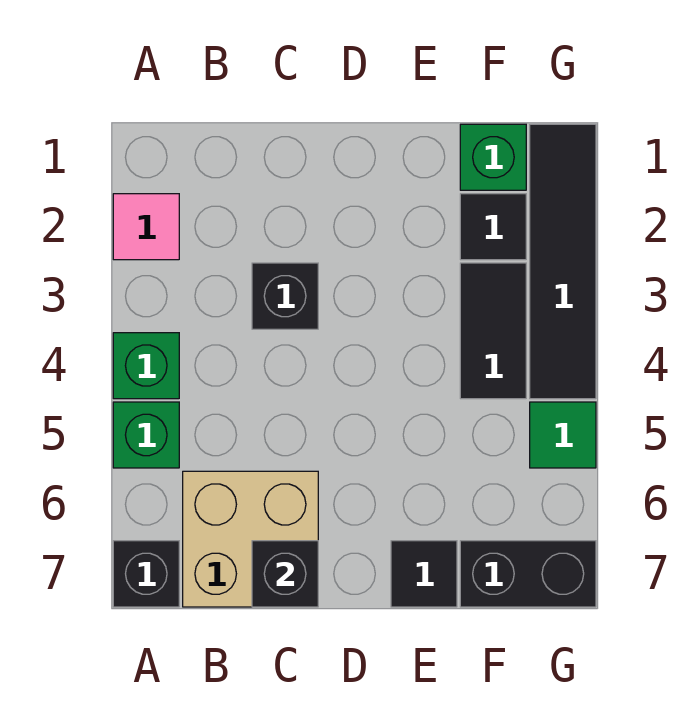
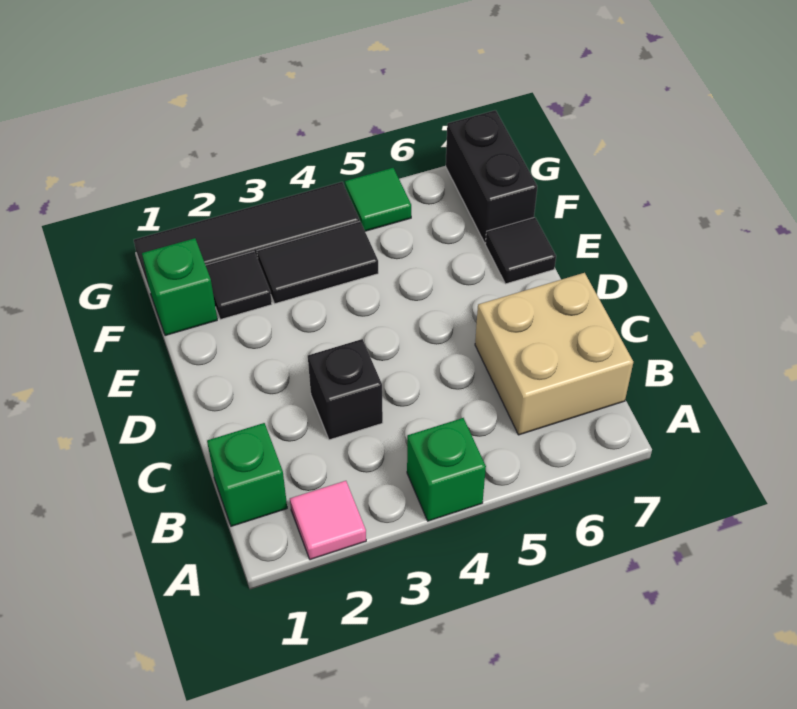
green brick A5 level 1 -> green brick B1 level 1
black brick A7 level 1 -> none
black brick C7 level 2 -> none

